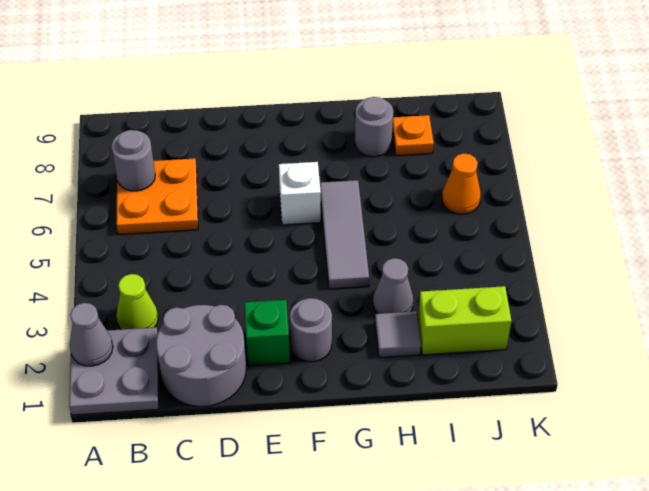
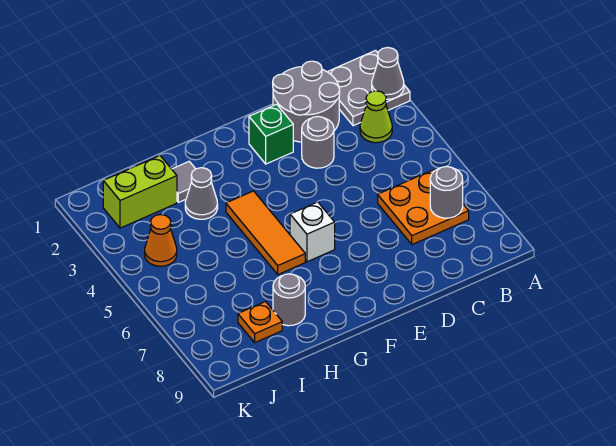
grey round brick F2 level 1 -> grey round brick D3 level 1
grey tile G4:G6 level 1 -> orange tile G4:G6 level 1
orange cone J6 level 1 -> orange cone J4 level 1

